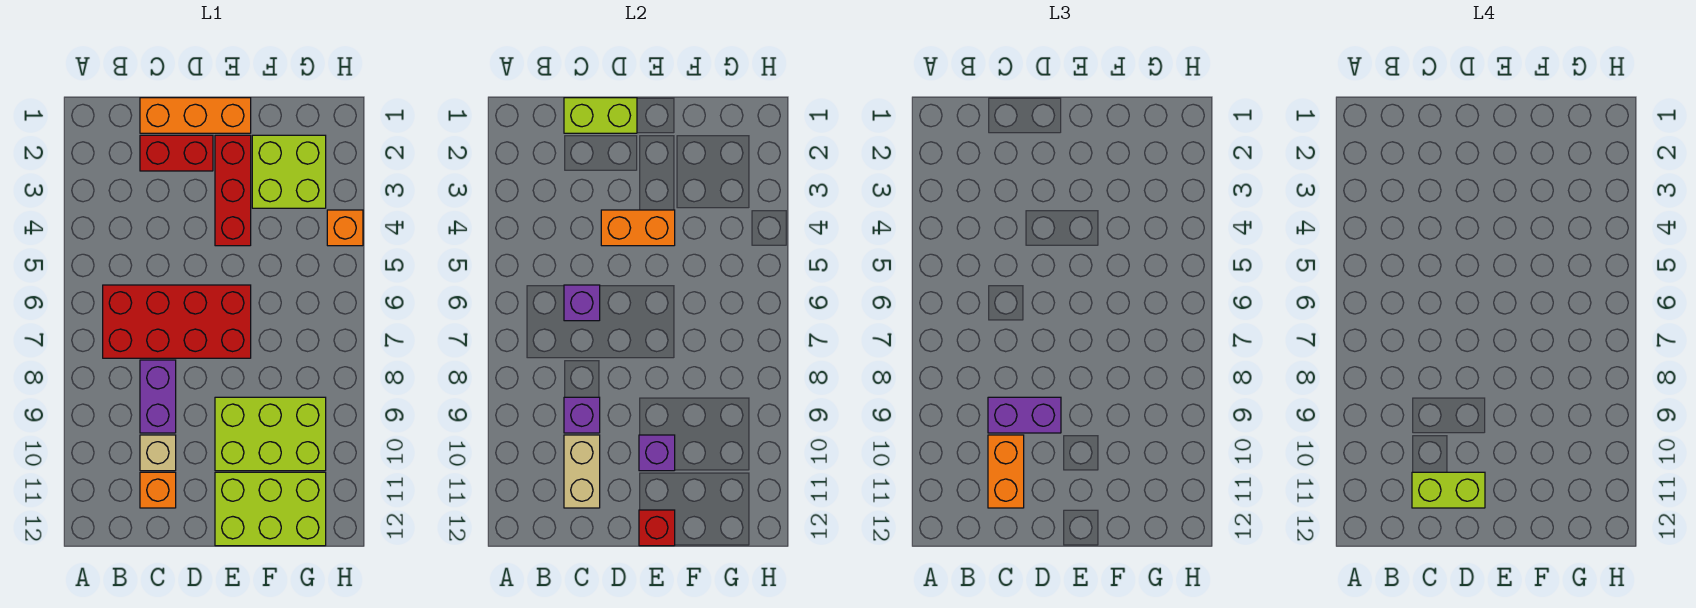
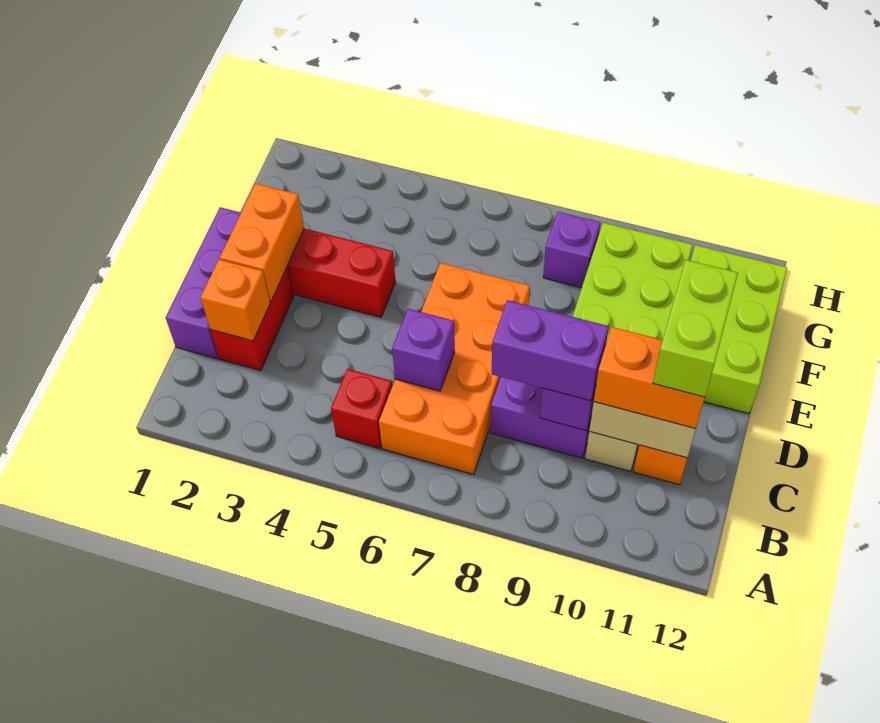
red brick B6:E7 level 1 -> orange brick B6:E7 level 1
orange brick C1:E1 level 1 -> purple brick C1:E1 level 1
lime brick C1:D1 level 2 -> none
purple brick C9:D9 level 3 -> purple brick C8:C9 level 3
orange brick D4:E4 level 2 -> orange brick D2:E2 level 2
purple brick E10 level 2 -> purple brick G8 level 1
red brick E12 level 2 -> red brick B5 level 1
lime brick F2:G3 level 1 -> none
orange brick H4 level 1 -> orange brick C2 level 2

